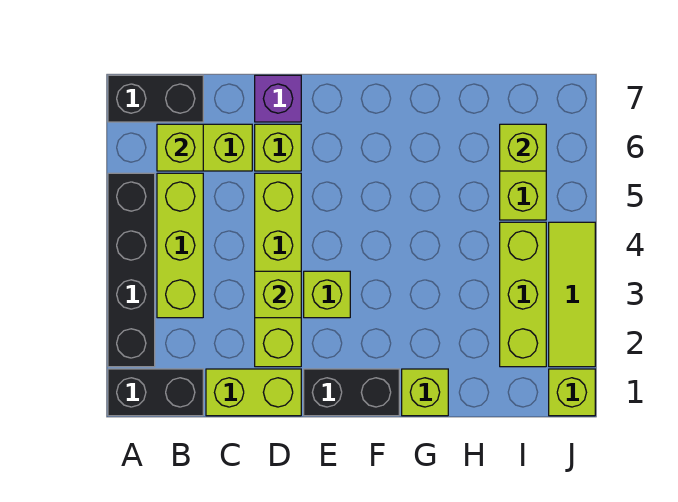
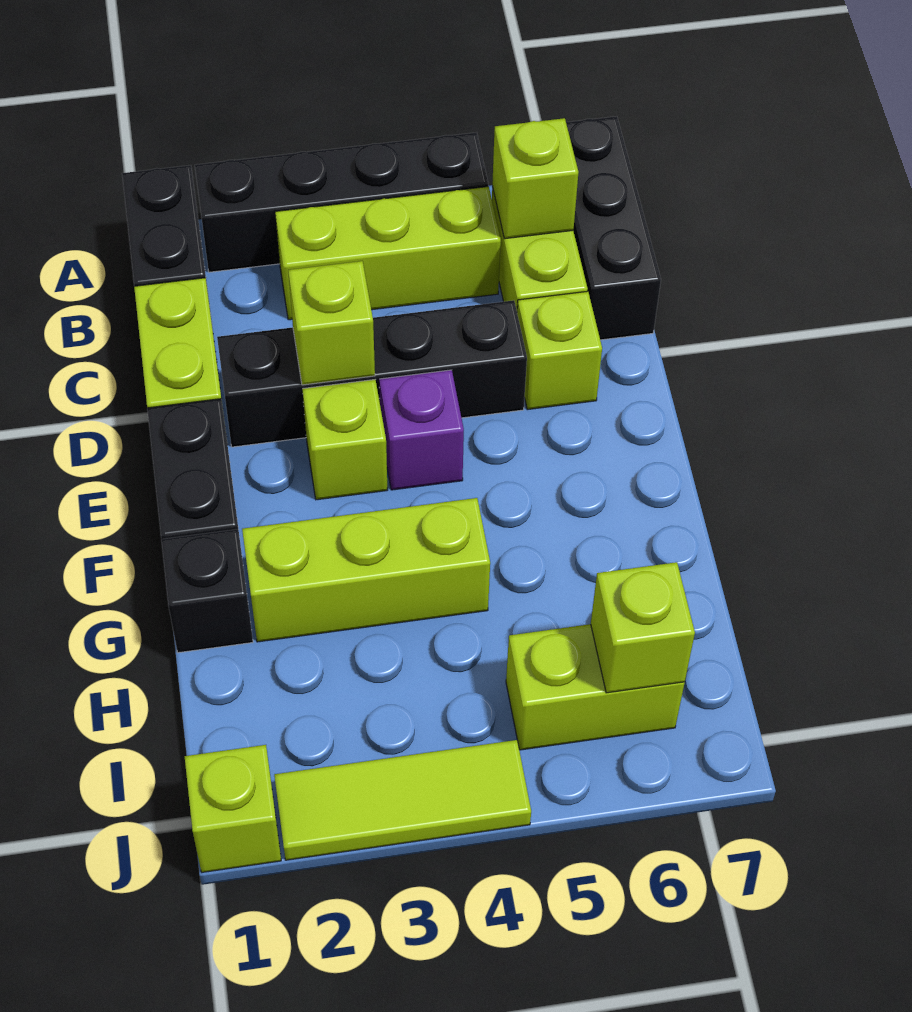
black brick A7:B7 level 1 -> black brick A7:C7 level 1
lime brick D2:D5 level 1 -> black brick D2:D5 level 1
purple brick D7 level 1 -> purple brick E4 level 1
lime brick G1 level 1 -> black brick G1 level 1
lime brick I2:I4 level 1 -> lime brick G2:G4 level 1

